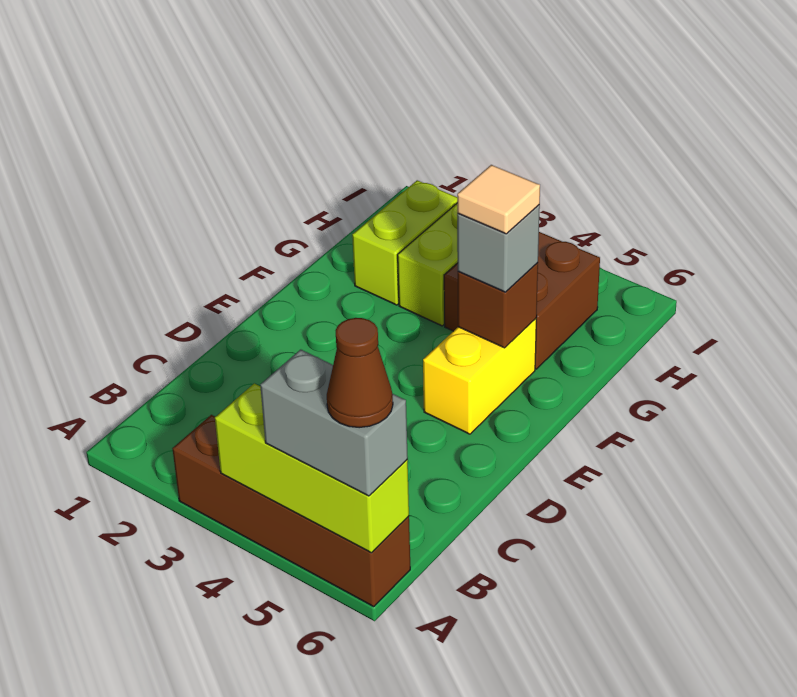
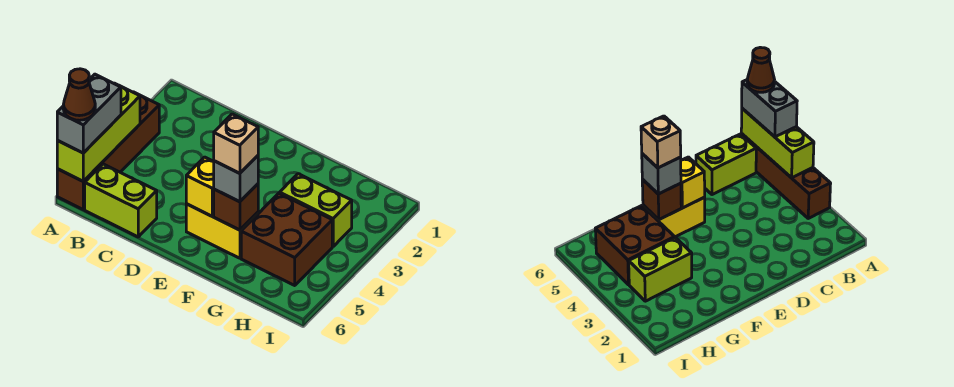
none -> yellow brick E5 level 2
tan tile F5 level 4 -> tan brick F5 level 4
lime brick G2:H2 level 1 -> lime brick B6:C6 level 1

